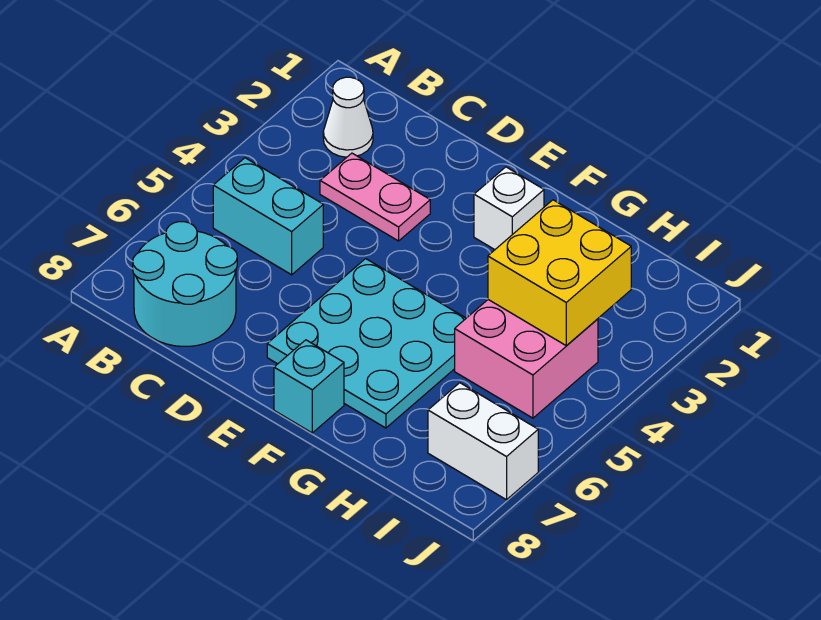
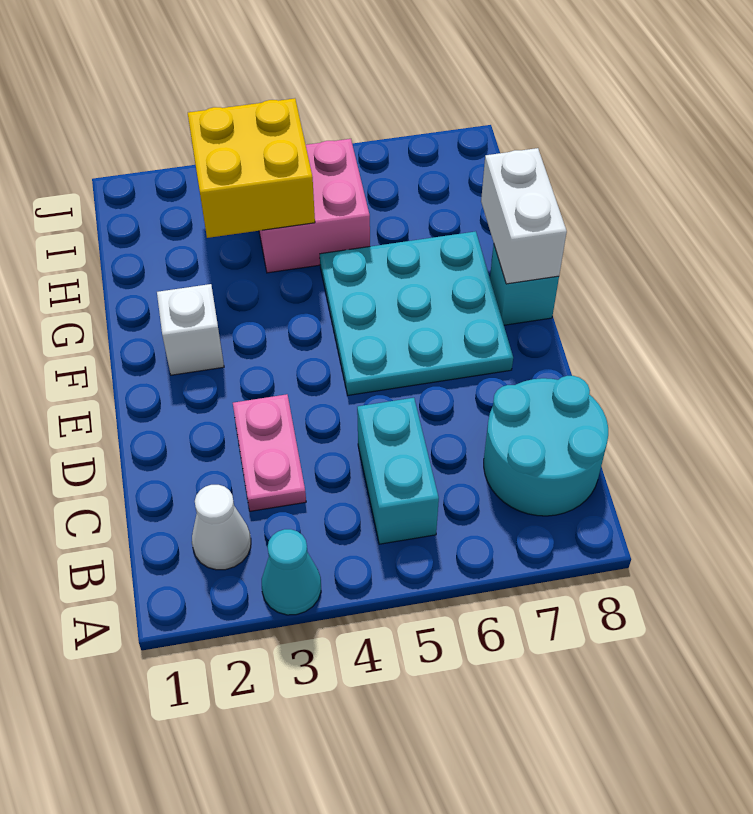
none -> cyan cone A3 level 1
white brick I7:J7 level 1 -> white brick F8:G8 level 2

